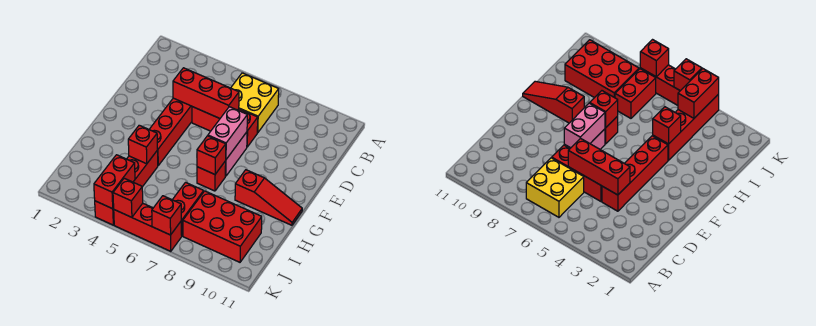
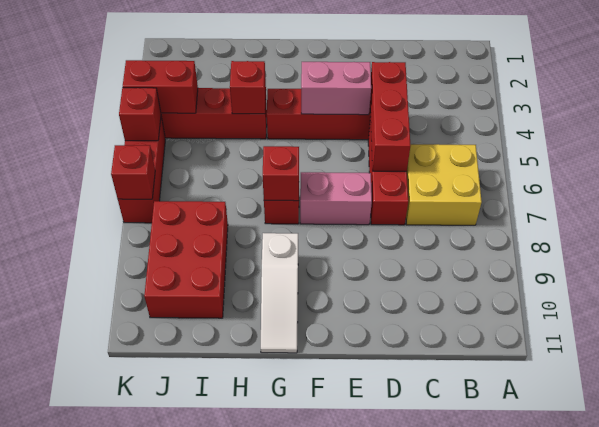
pink brick E7:F7 level 2 -> pink brick E4:F4 level 2
red slope G9:G11 level 1 top 9 -> white slope G9:G11 level 1 top 9
red brick I7:J7 level 1 -> none

